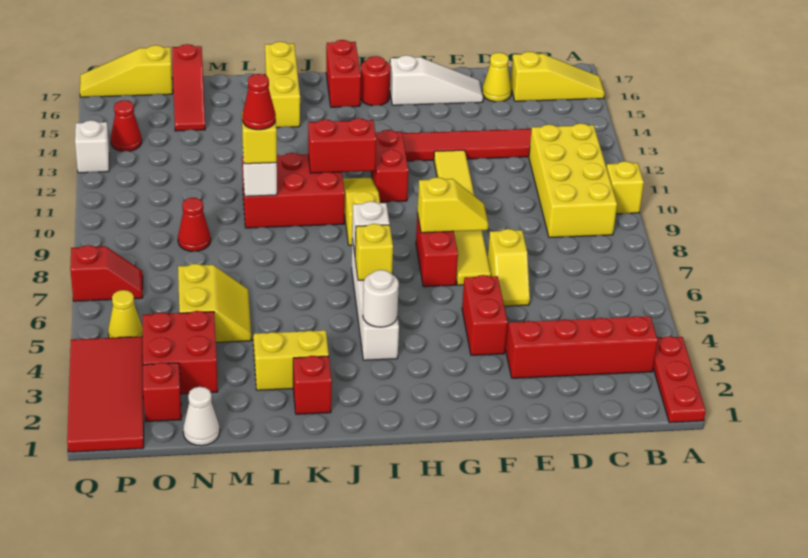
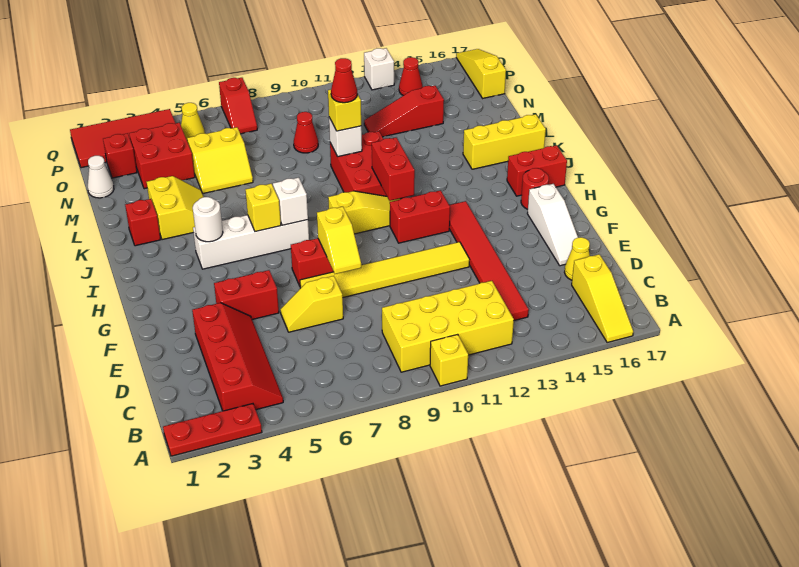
red slope N15:N17 level 1 top 17 -> red slope N12:N14 level 1 top 14

